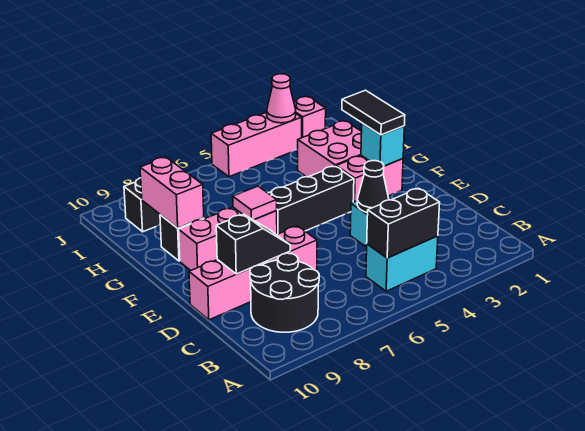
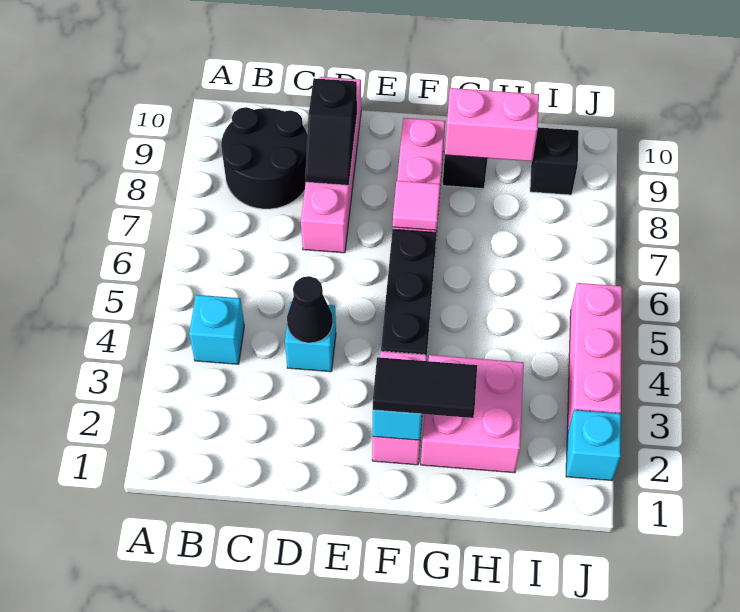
cyan brick B4:B5 level 1 -> cyan brick B4 level 1
black brick B4:B5 level 2 -> none
pink brick J2 level 1 -> cyan brick J2 level 1
pink cone J3 level 2 -> none

